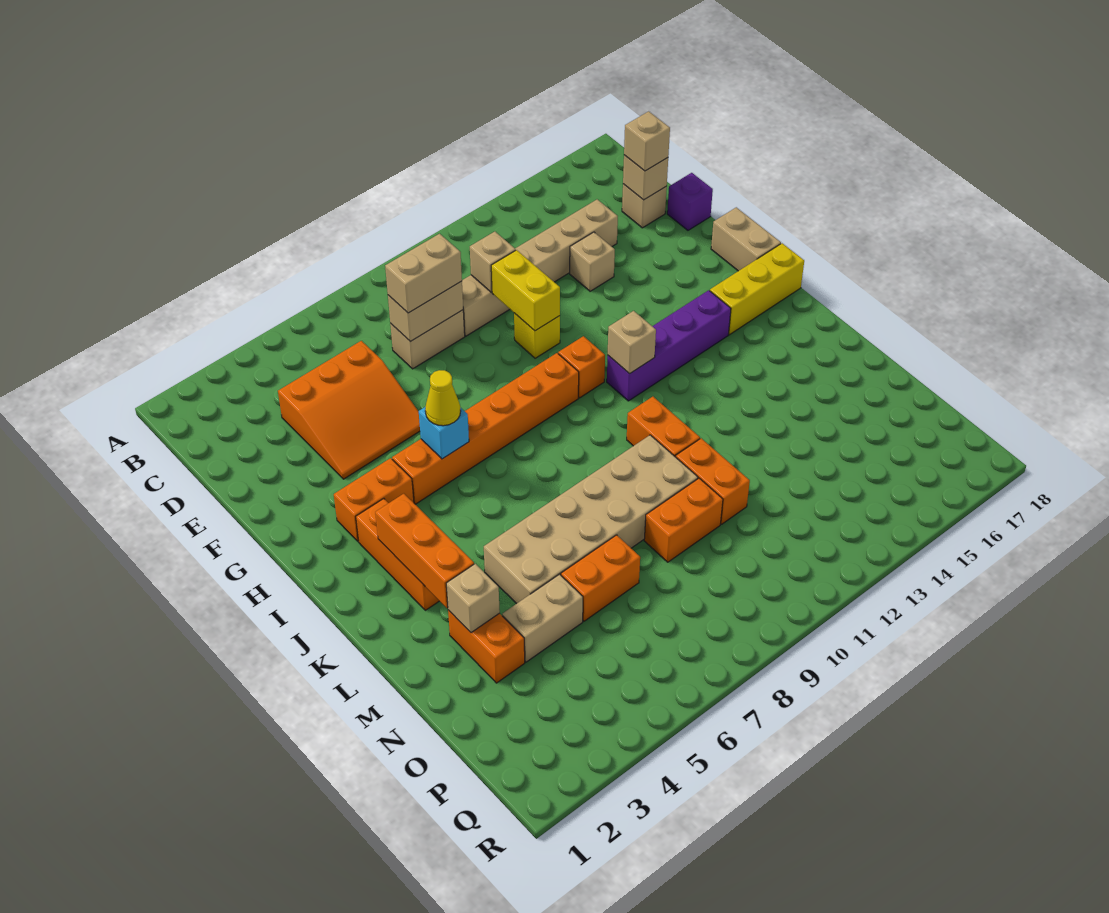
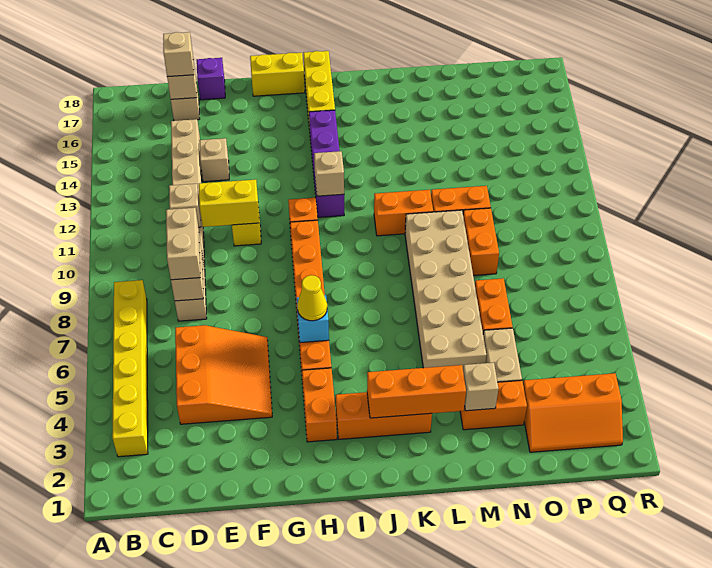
none -> yellow brick B3:B8 level 1
tan brick G18:H18 level 1 -> yellow brick G18:H18 level 1
none -> orange slope O2:Q3 level 1 top 3

